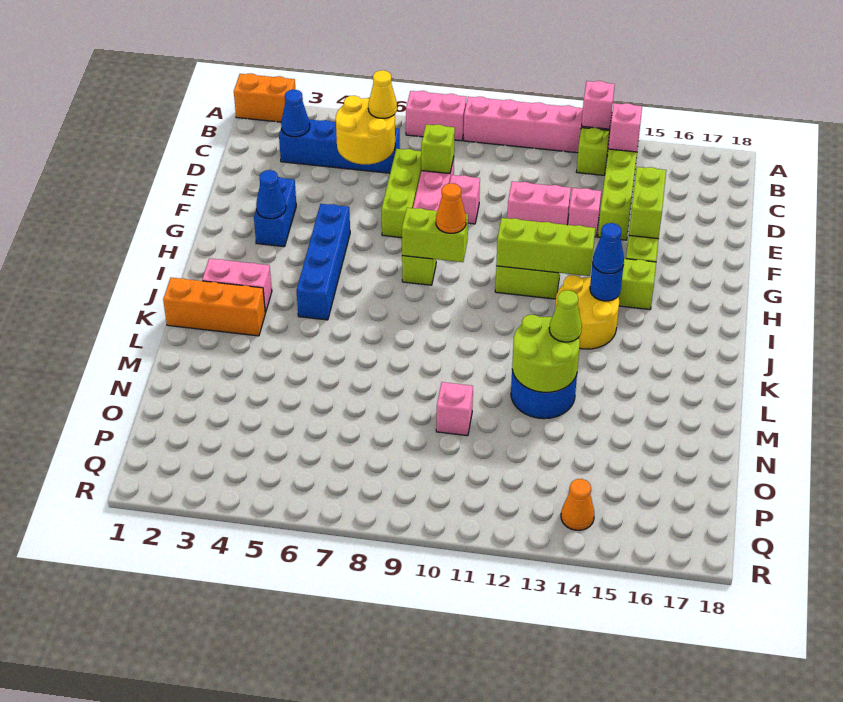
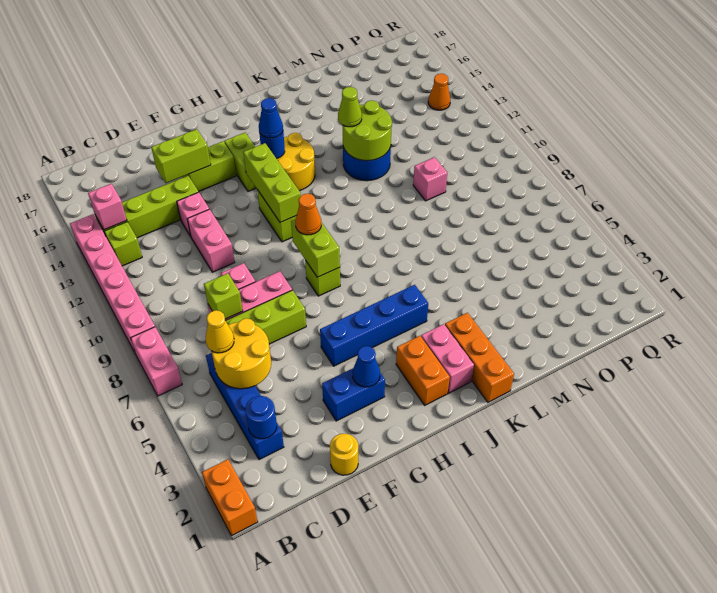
pink brick A13 level 2 -> none
blue cone C3 level 2 -> blue round brick C3 level 2
none -> yellow round brick E1 level 1
none -> orange brick I2:I3 level 1

